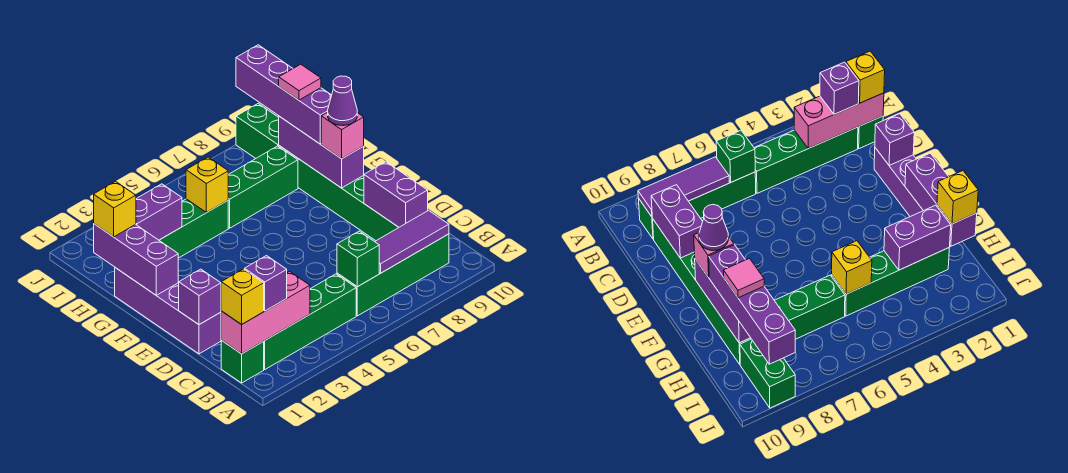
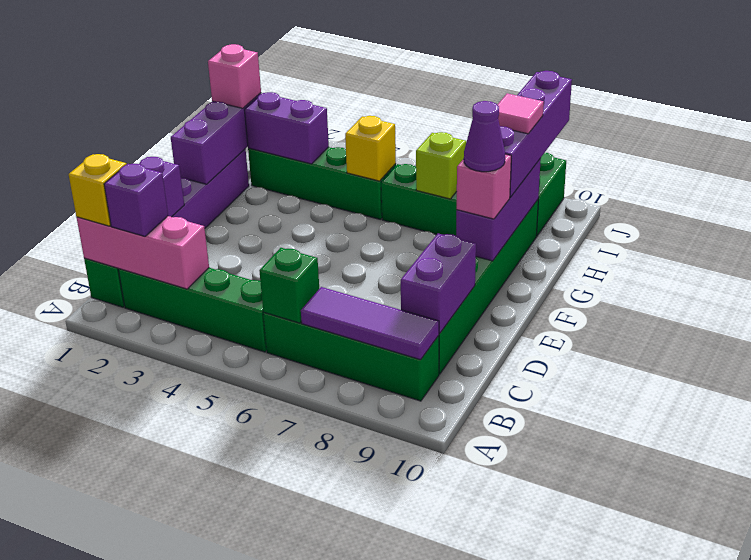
yellow brick H1 level 3 -> pink brick H1 level 3
none -> lime brick H7 level 2

